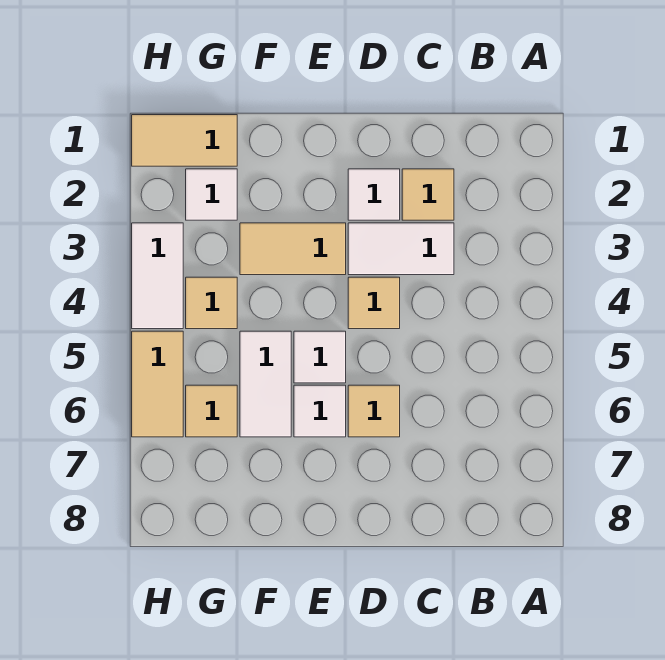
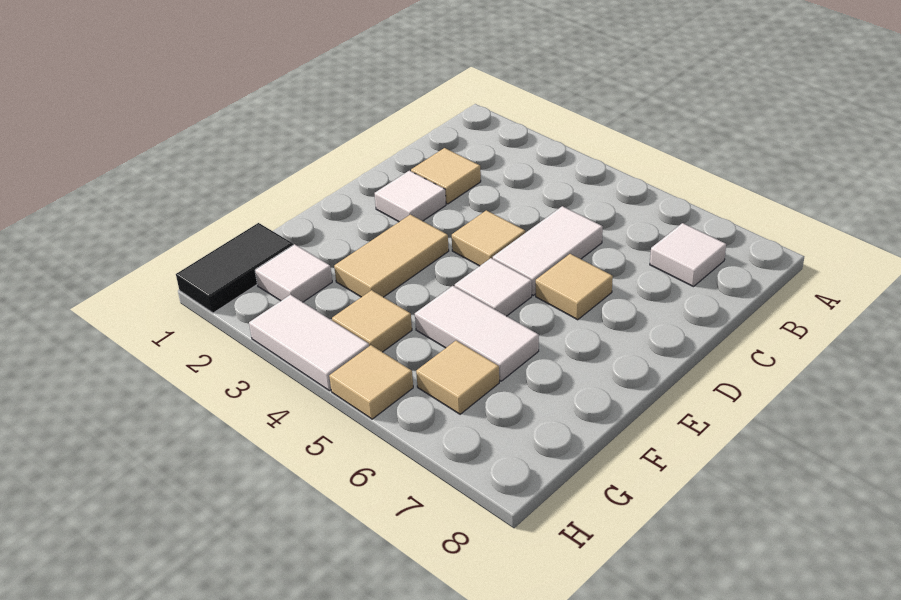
white tile C3:D3 level 1 -> white tile C5:D5 level 1
white tile E6 level 1 -> white tile B7 level 1
tan tile G1:H1 level 1 -> black tile G1:H1 level 1
tan tile H5:H6 level 1 -> tan tile H5 level 1

